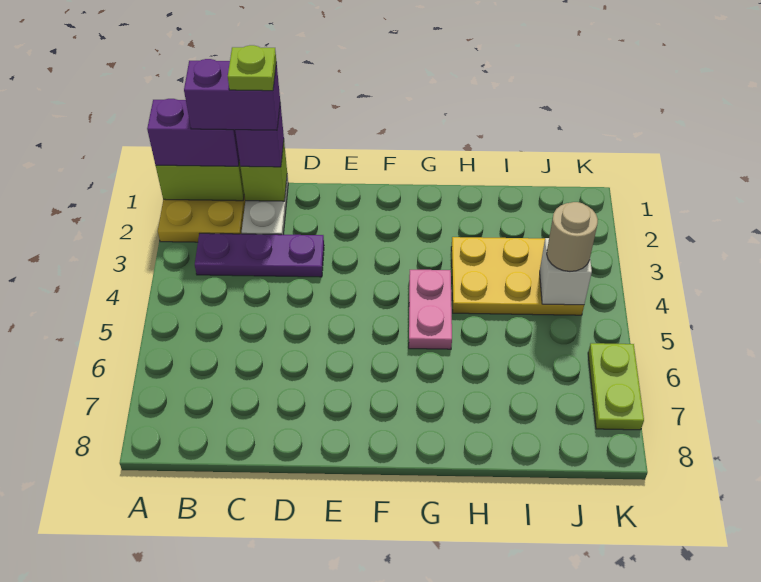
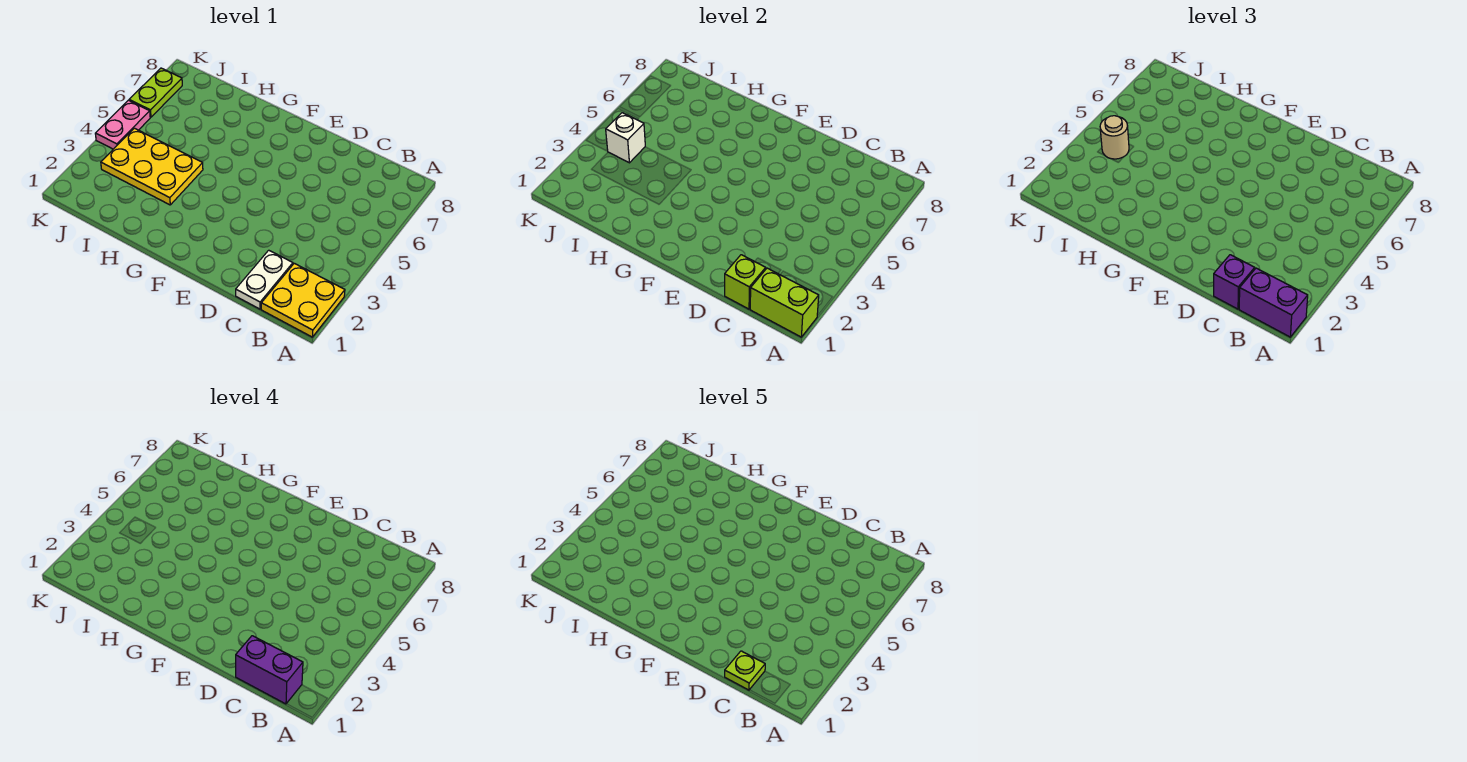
purple plate B3:D3 level 1 -> none
pink plate G4:G5 level 1 -> pink plate K4:K5 level 1

